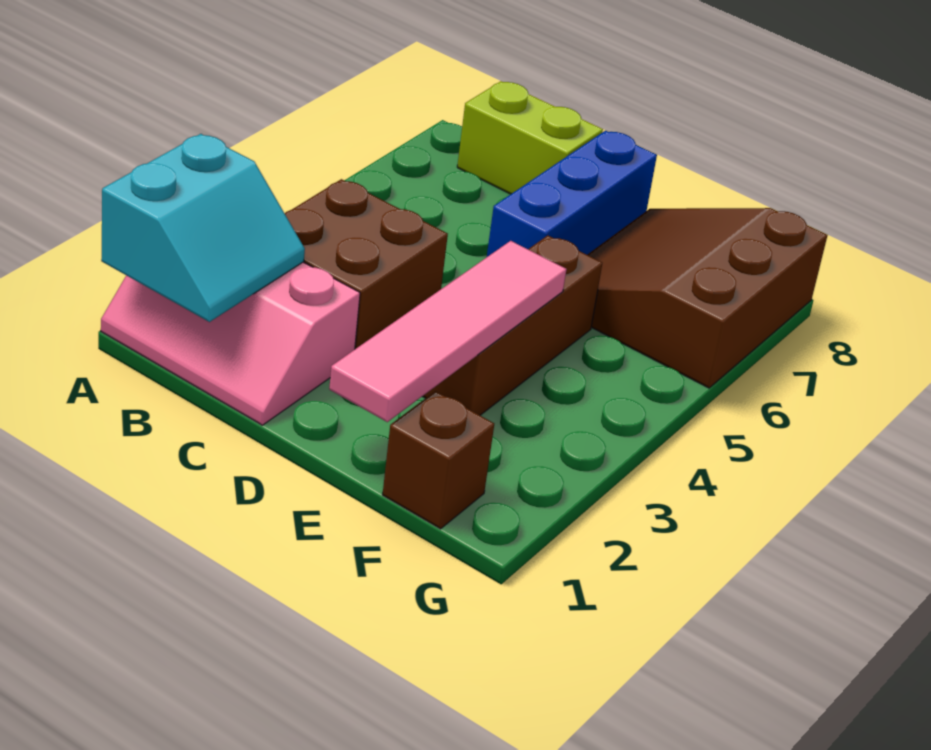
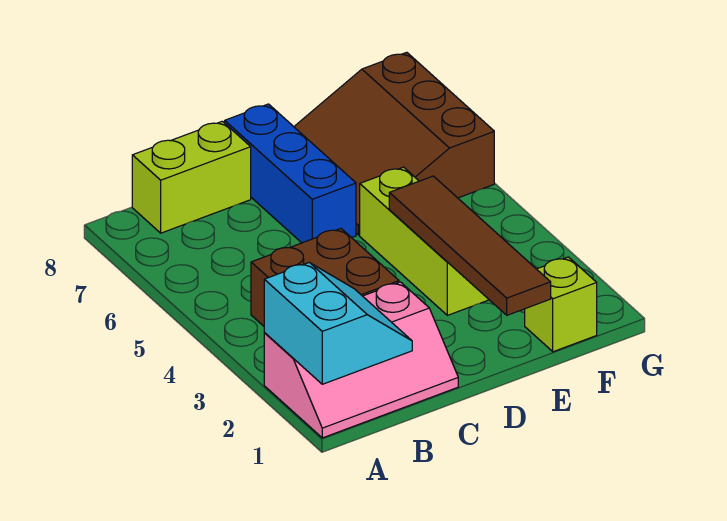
pink tile E1:E4 level 2 -> brown tile E1:E4 level 2
brown brick E3:E5 level 1 -> lime brick E3:E5 level 1
brown brick F1 level 1 -> lime brick F1 level 1

